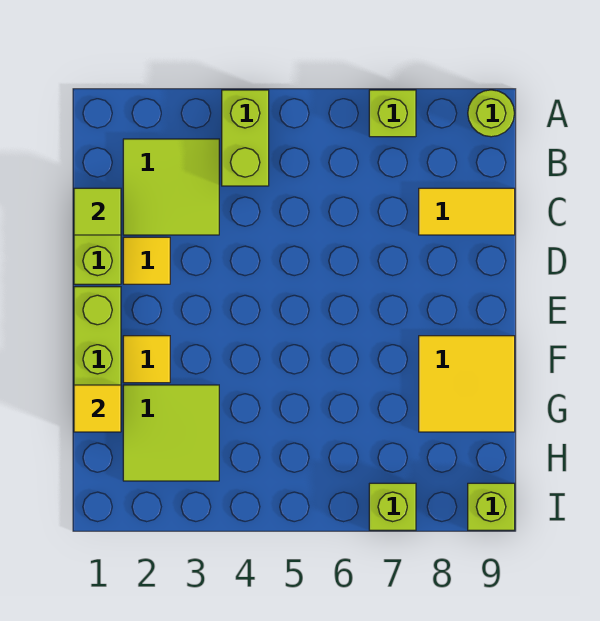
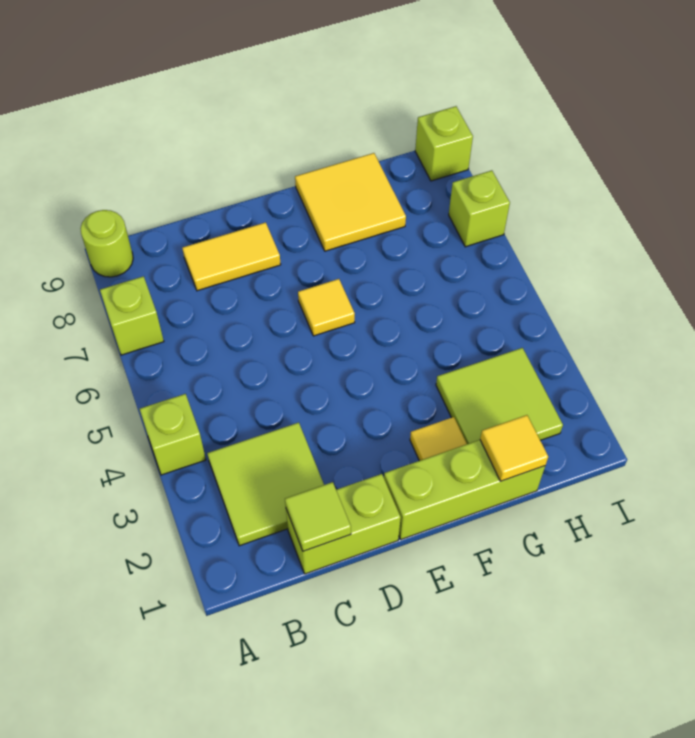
lime brick A4:B4 level 1 -> lime brick A4 level 1
yellow tile C8:C9 level 1 -> yellow tile C8:D8 level 1
yellow tile D2 level 1 -> yellow tile E6 level 1

